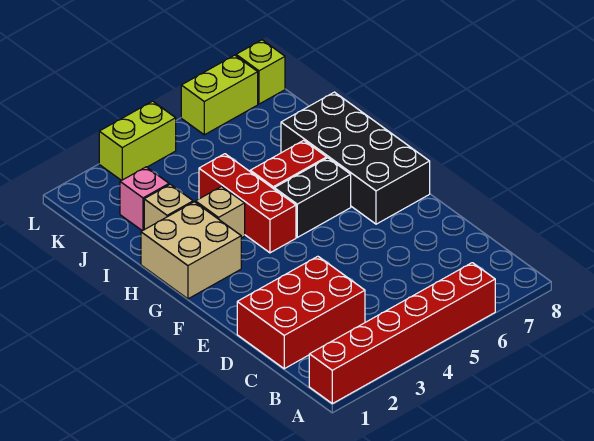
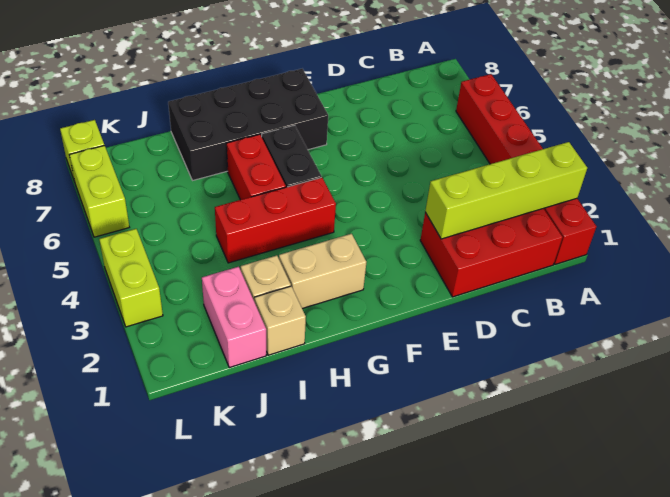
none -> lime brick A2:D2 level 2
red brick C1:D3 level 1 -> red brick B1:D2 level 1
tan brick G1:H2 level 1 -> tan brick G2:H2 level 1
tan brick H3 level 1 -> tan brick I1 level 1
pink brick J2 level 1 -> pink brick J1:J2 level 1

